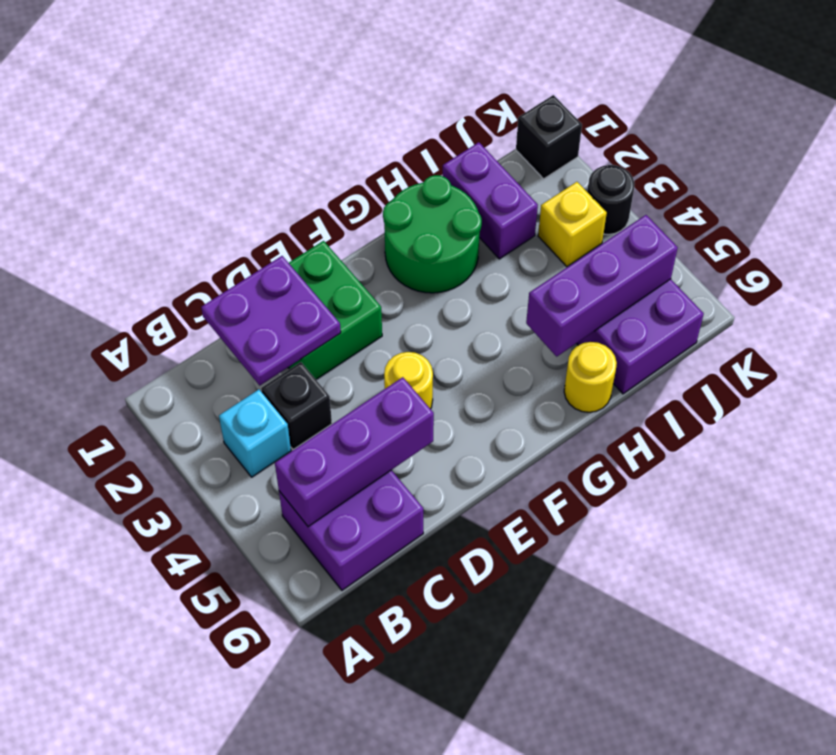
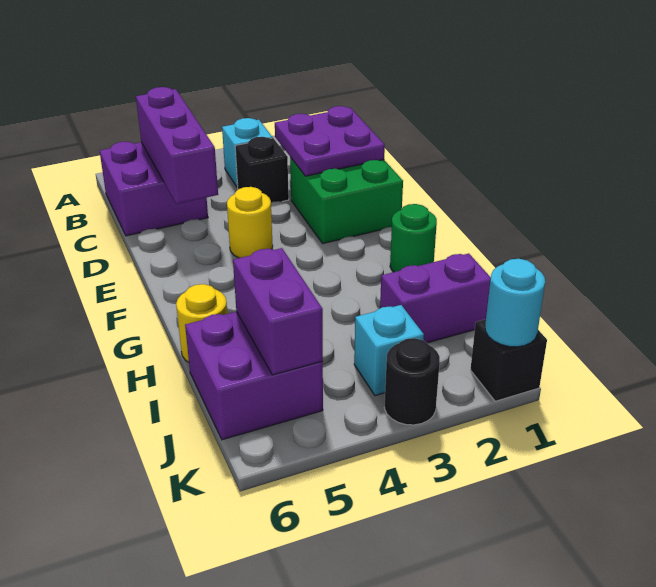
green round brick G1:H2 level 1 -> green round brick G1 level 1
purple brick H5:J5 level 2 -> purple brick I5:J5 level 2
yellow brick J3 level 1 -> cyan brick J3 level 1
none -> cyan round brick K1 level 2

